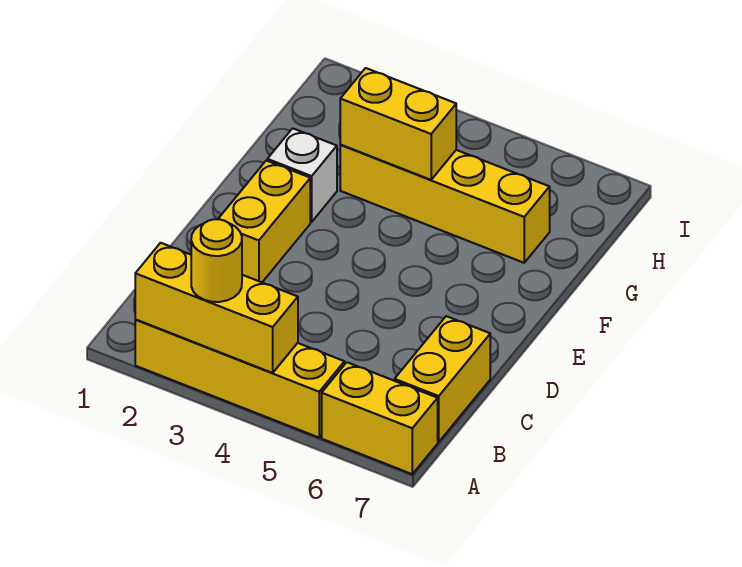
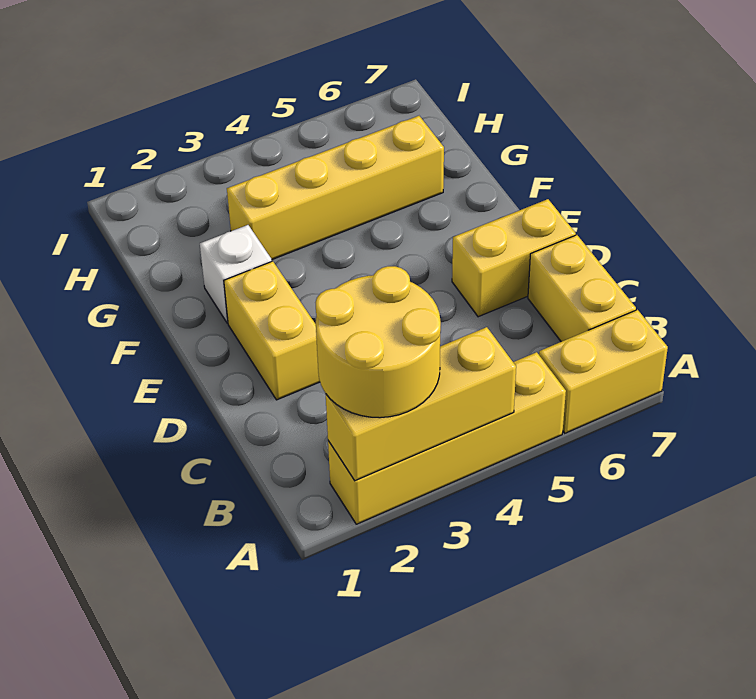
yellow round brick A3 level 3 -> yellow round brick A2:B3 level 3
yellow brick G3:G4 level 2 -> yellow brick D6:D7 level 1

